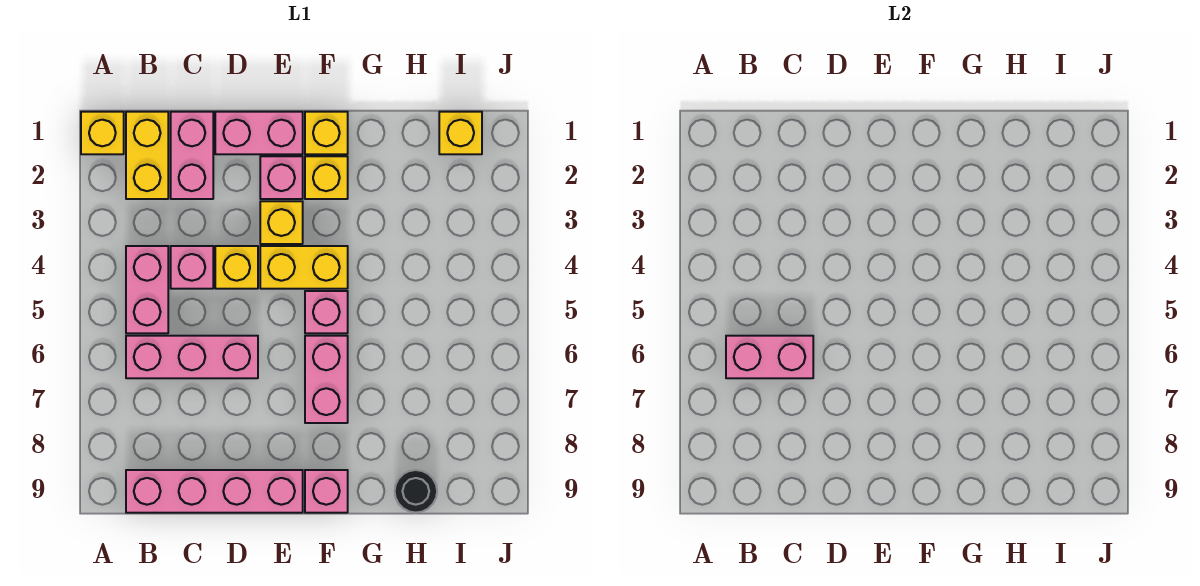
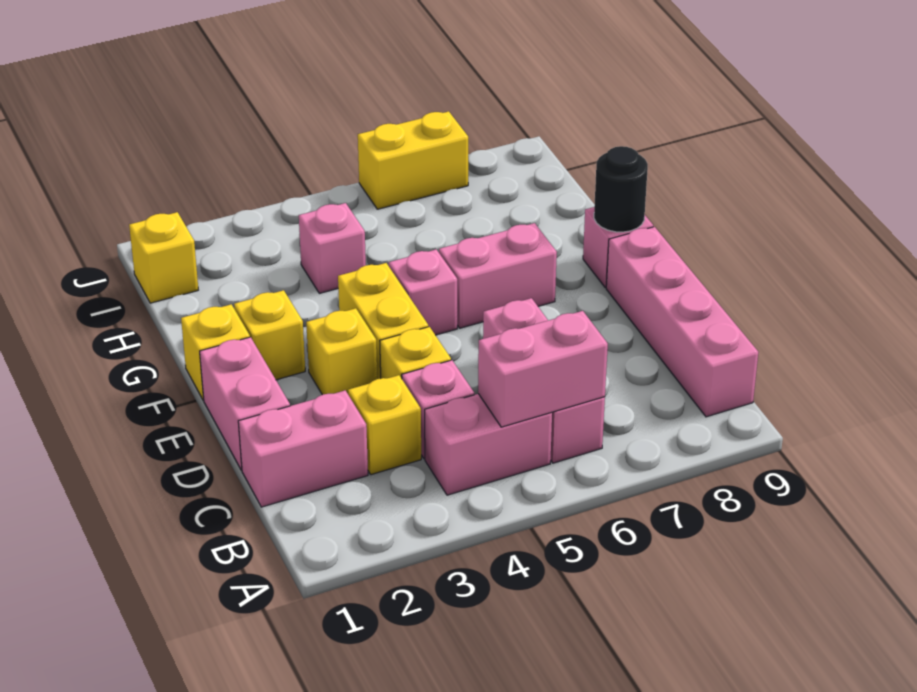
yellow brick A1 level 1 -> yellow brick C3 level 1
yellow brick B1:B2 level 1 -> yellow brick J6:J7 level 1
pink brick B6:C6 level 2 -> pink brick B5:B6 level 2
pink brick E2 level 1 -> pink brick H4 level 1
black round brick H9 level 1 -> black round brick F9 level 2

